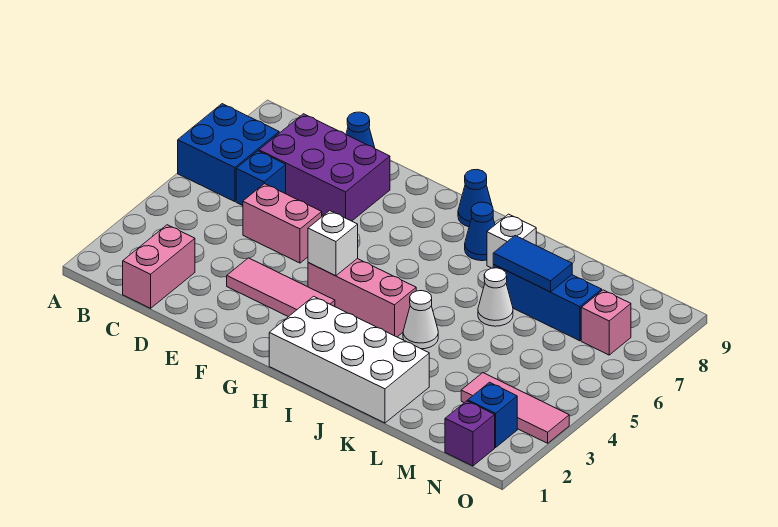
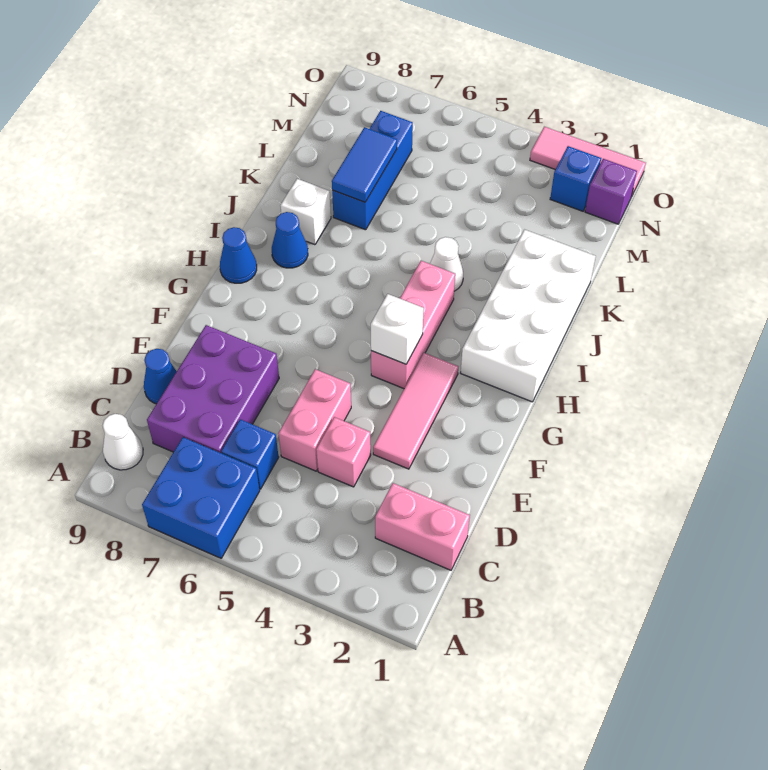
white cone K6 level 1 -> white cone B9 level 1
pink tile M3:O3 level 1 -> pink tile O1:O3 level 1
pink brick N7 level 1 -> pink brick D4 level 1

